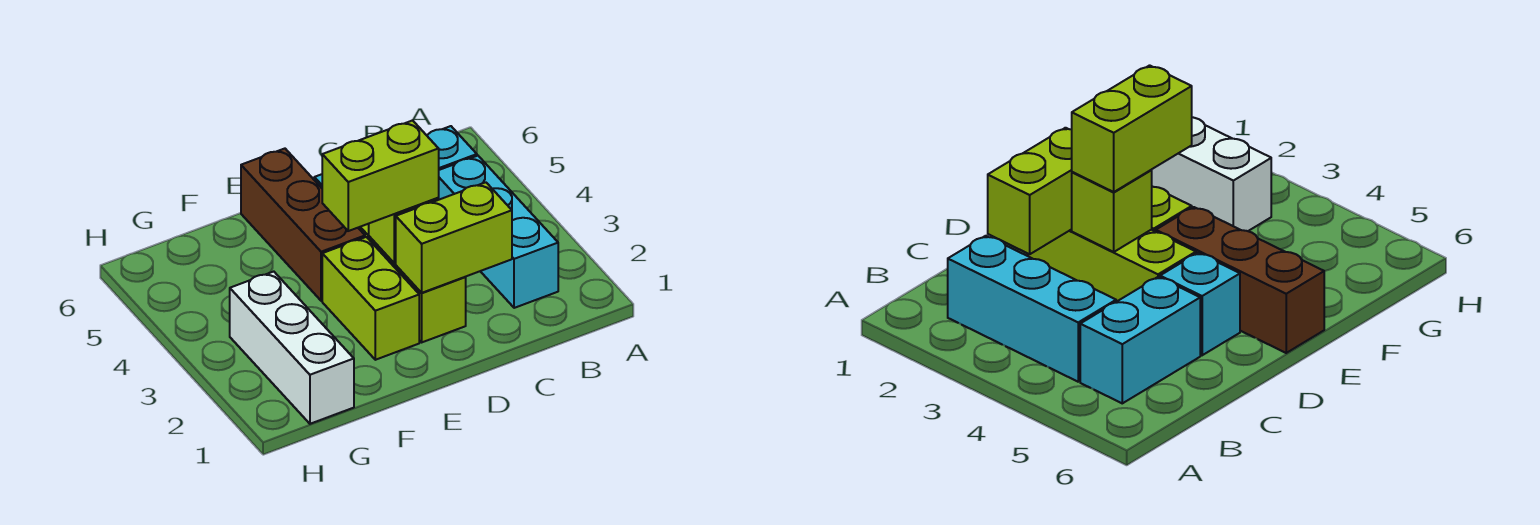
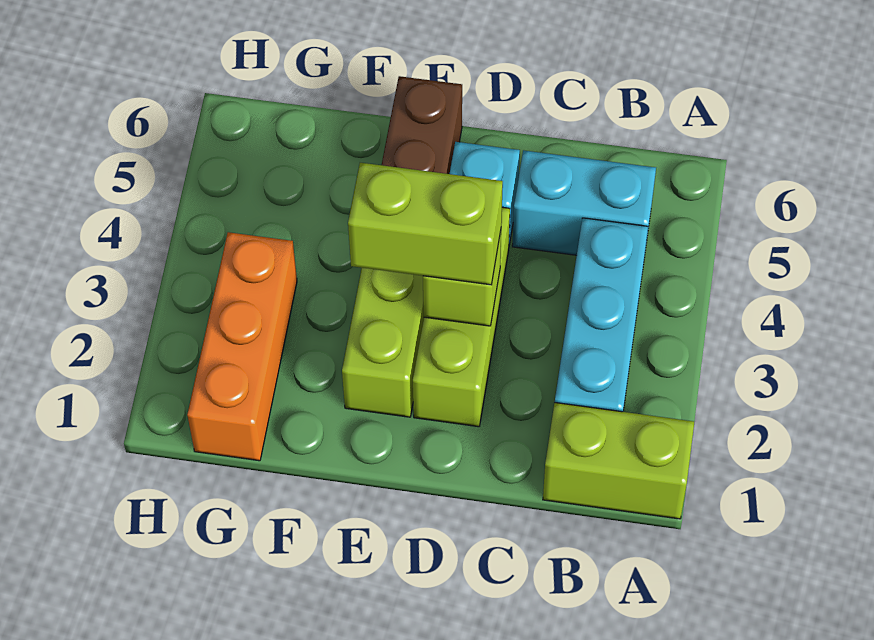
lime brick C2:D2 level 2 -> lime brick A1:B1 level 1
white brick G1:G3 level 1 -> orange brick G1:G3 level 1

